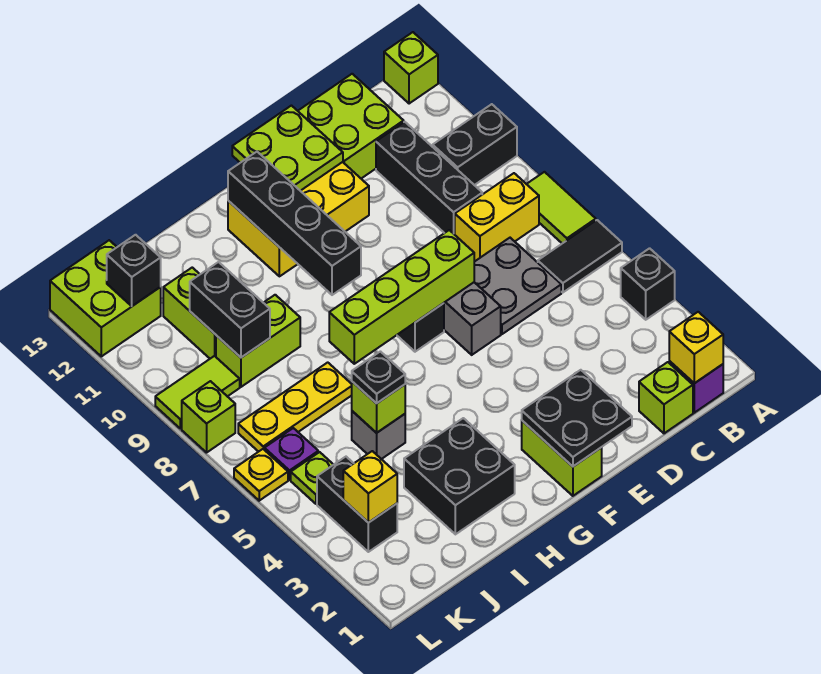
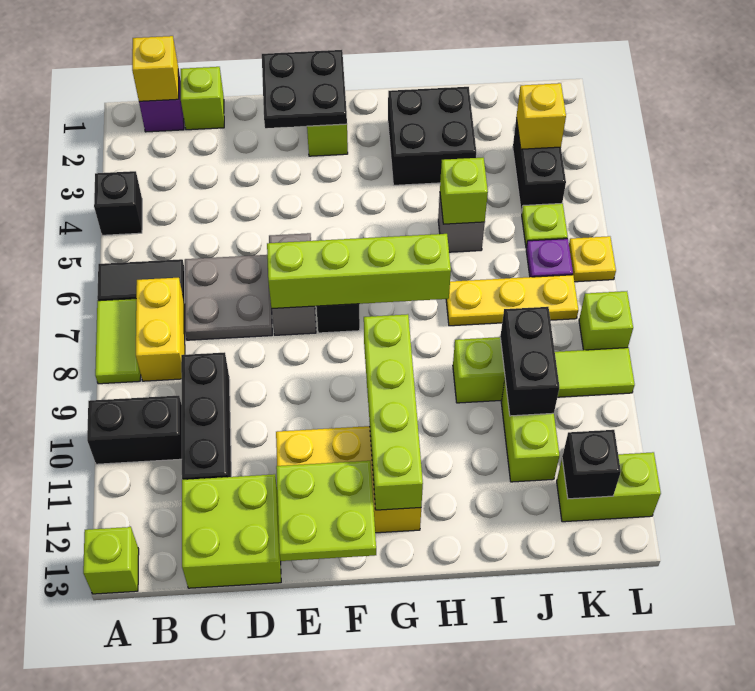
yellow brick B8:C8 level 1 -> yellow brick B7:B8 level 1
black brick G9:G12 level 2 -> lime brick G9:G12 level 2
black plate I5 level 3 -> none
lime brick K12:L13 level 1 -> lime brick K12:L12 level 1

